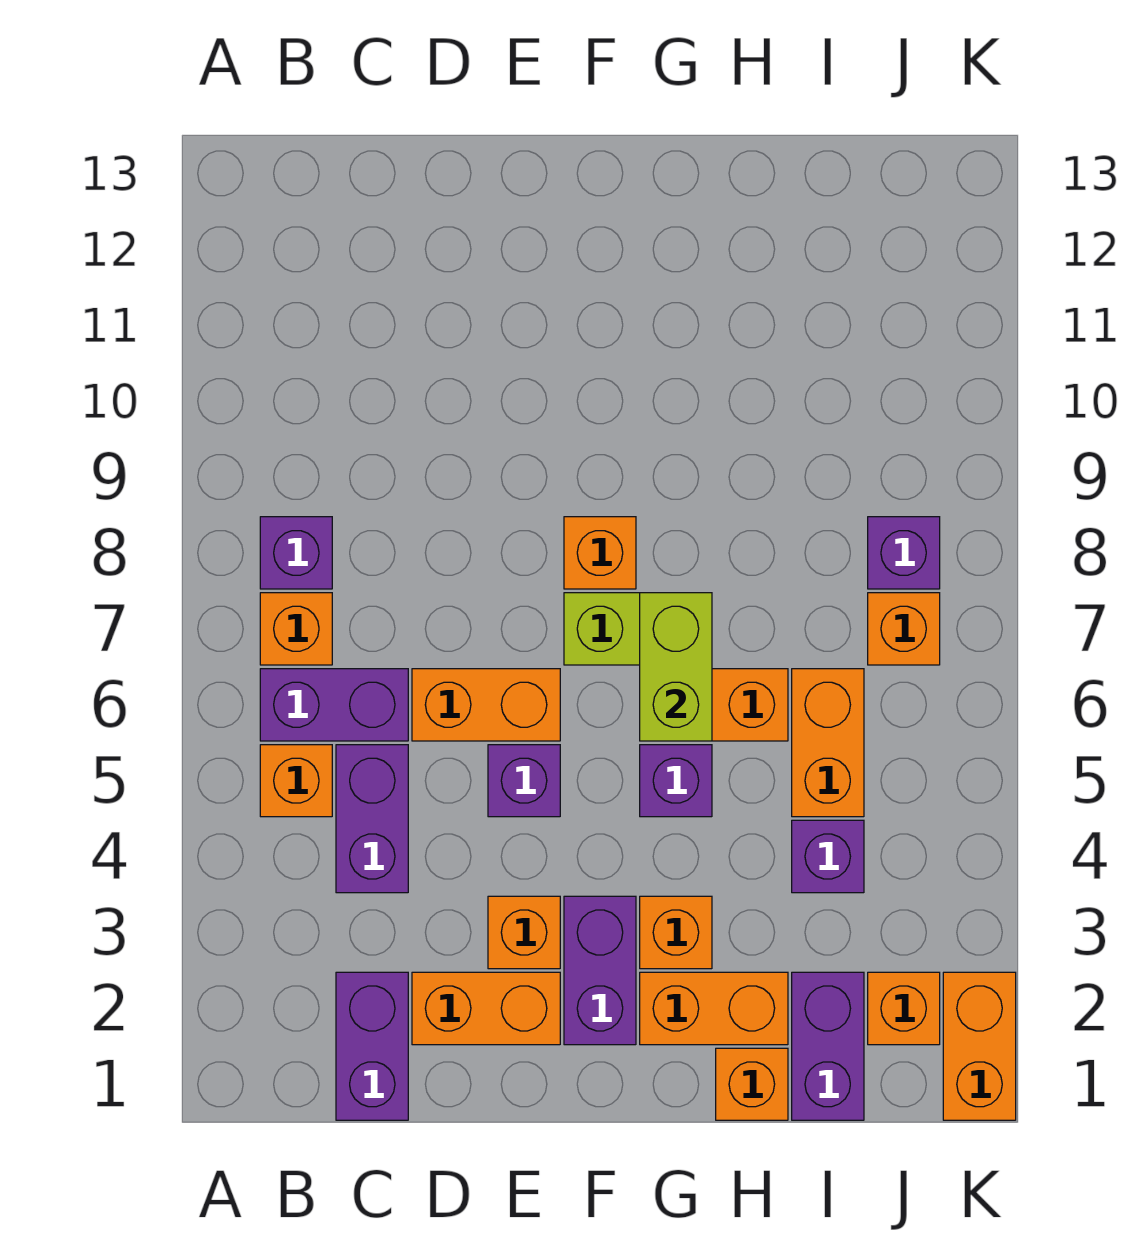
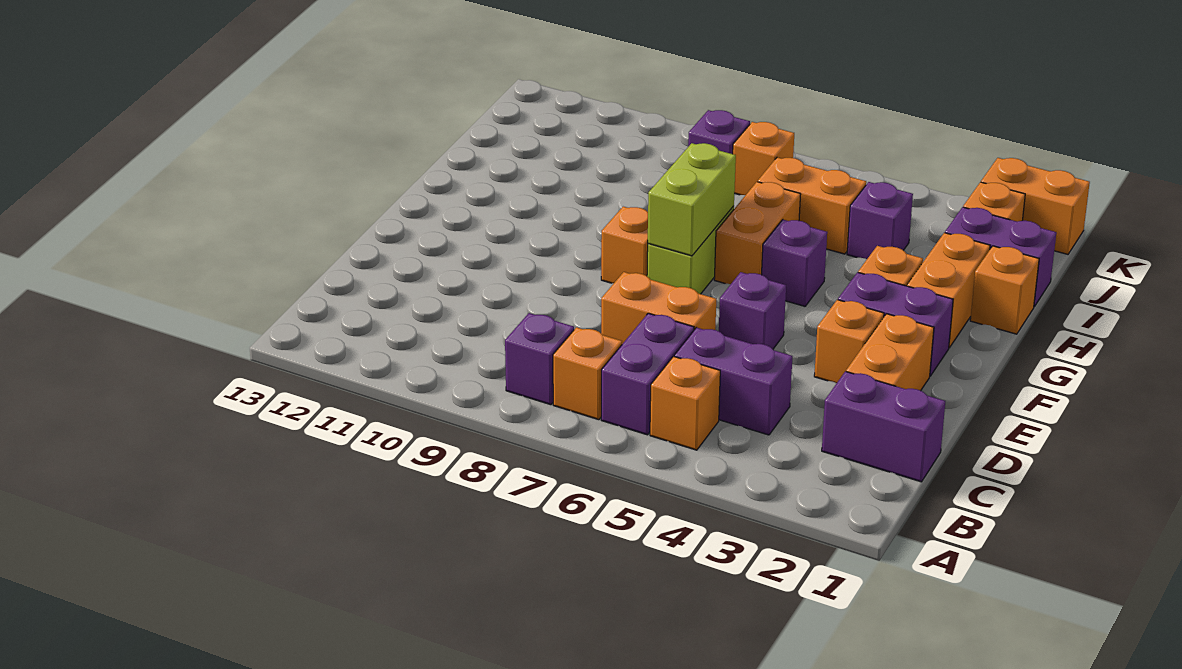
orange brick D6:E6 level 1 -> orange brick D6:D7 level 1
lime brick G6:G7 level 2 -> lime brick F7:G7 level 2

